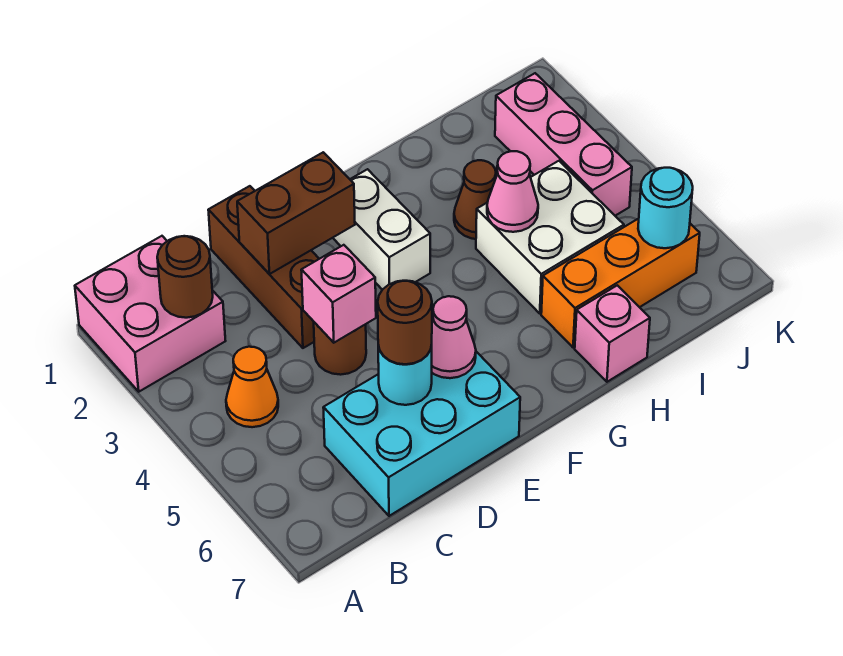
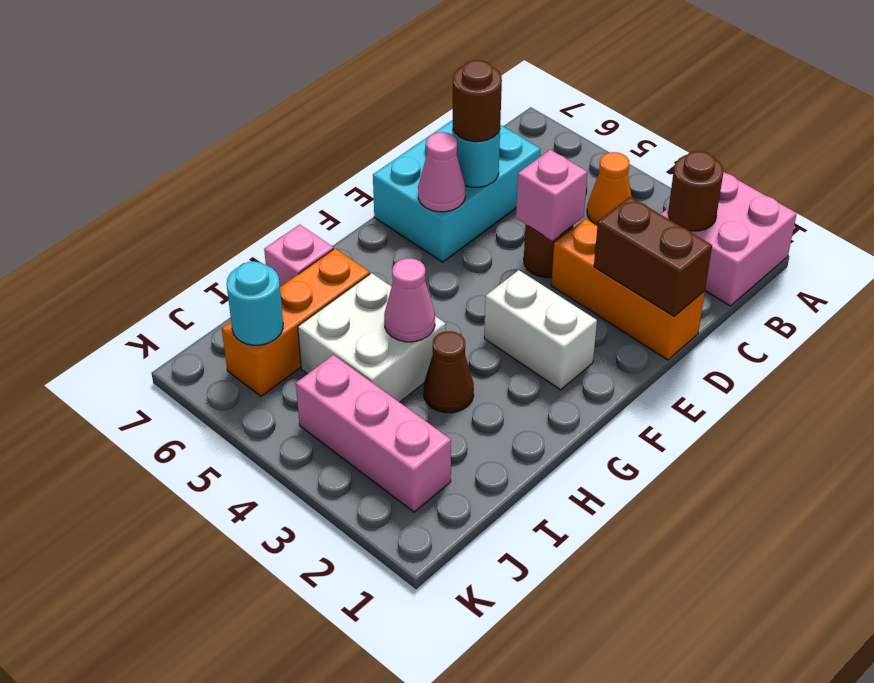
brown brick D1:D3 level 1 -> orange brick D1:D3 level 1
brown brick D2:E2 level 2 -> brown brick D1:D2 level 2

